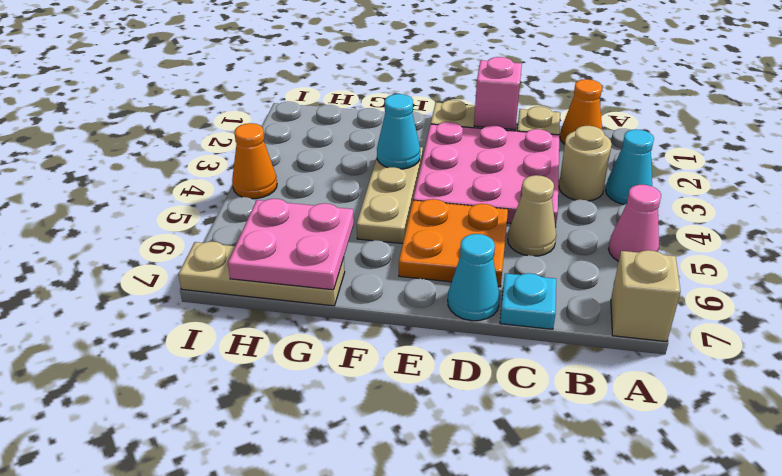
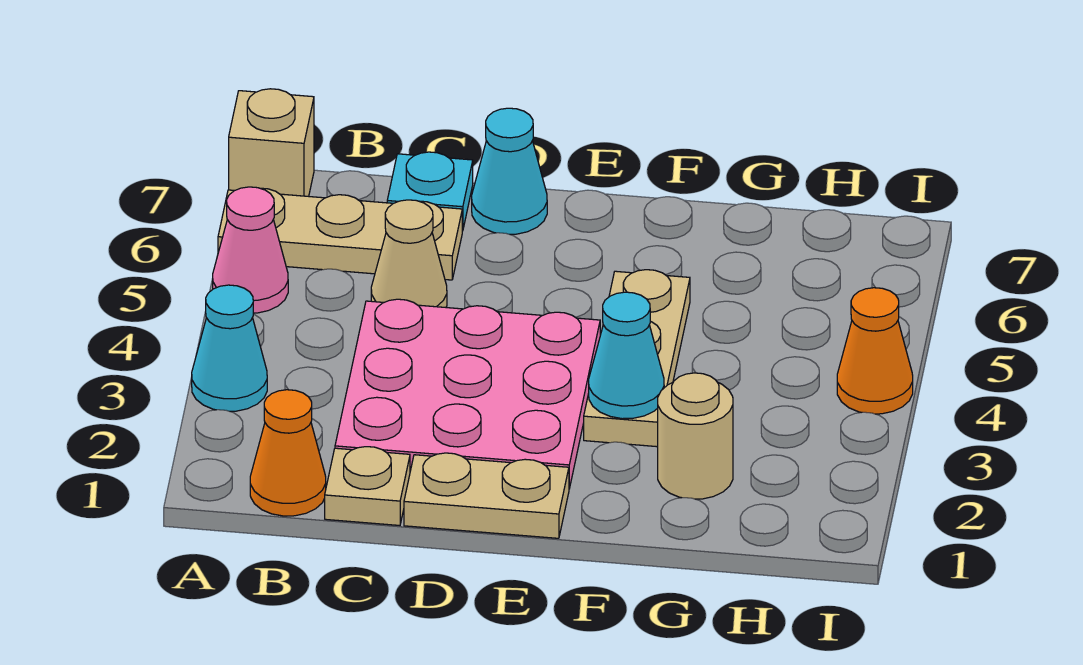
tan round brick B3 level 1 -> tan round brick G2 level 1
pink brick D1 level 2 -> none
orange plate D5:E6 level 1 -> none
pink plate G6:H7 level 2 -> none
tan plate G7:I7 level 1 -> tan plate A6:C6 level 1

